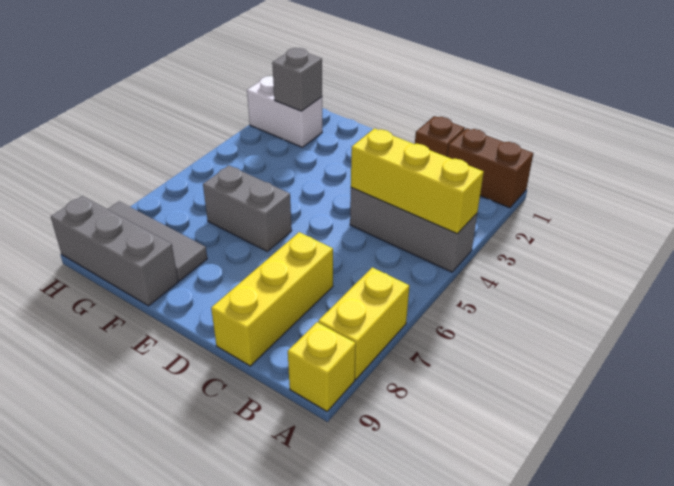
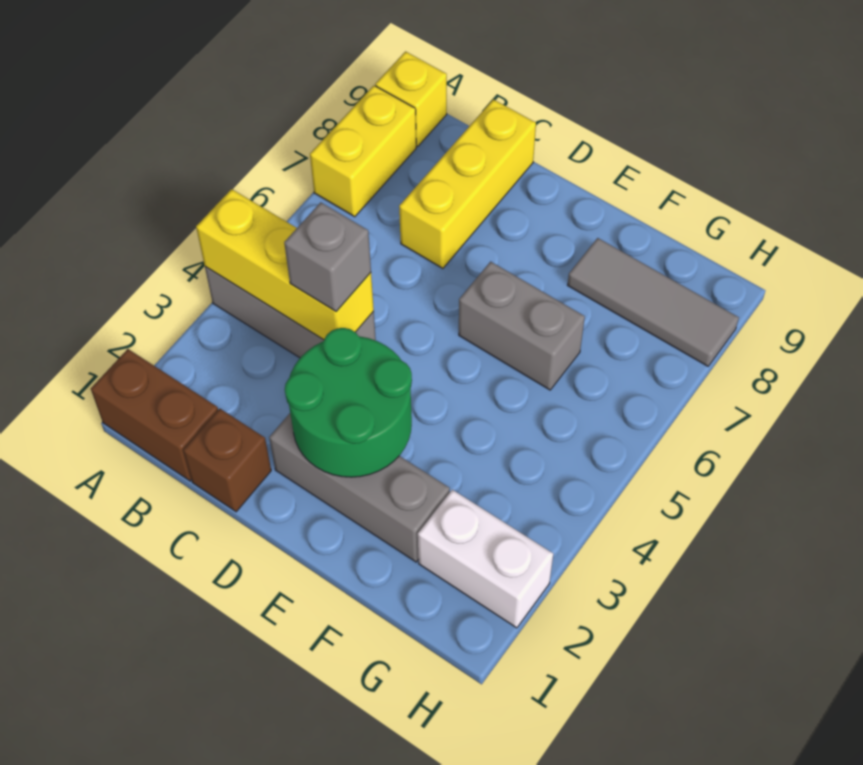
none -> green round brick D2:E3 level 2
grey brick F9:H9 level 1 -> grey brick D2:F2 level 1
grey brick G2 level 2 -> grey brick C4 level 3

